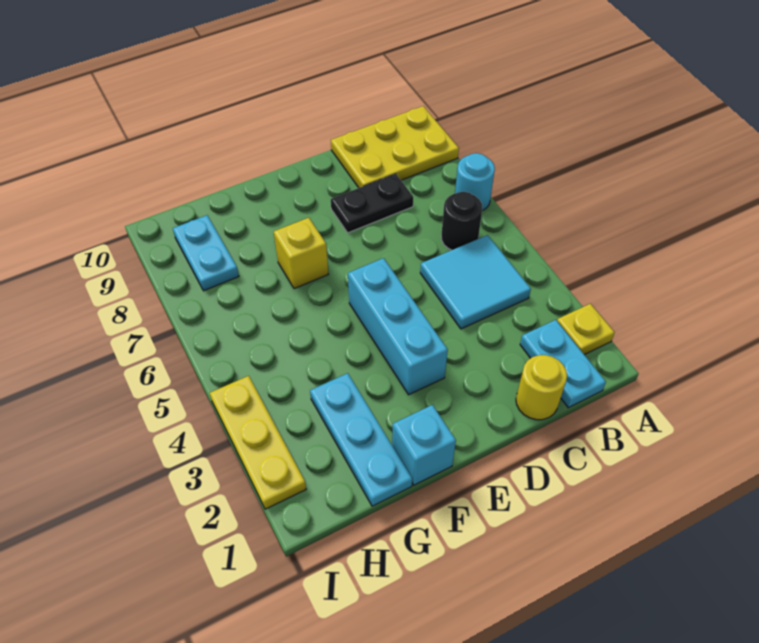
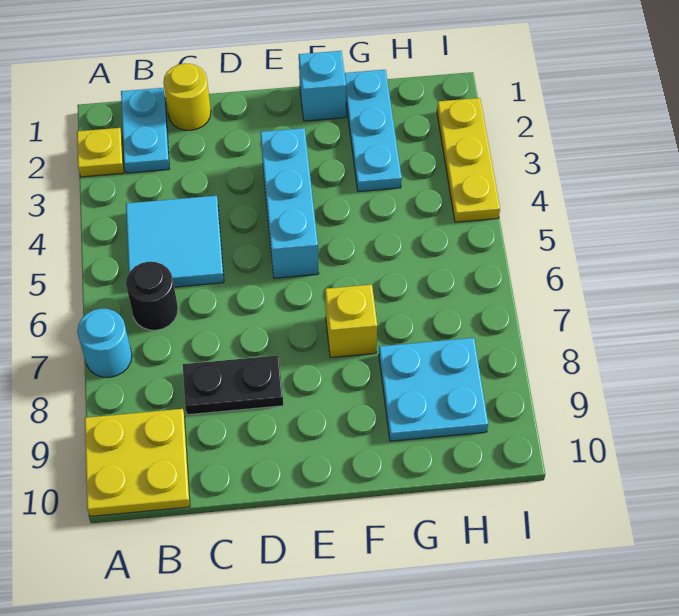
yellow plate A9:C10 level 1 -> yellow plate A9:B10 level 1
cyan plate H8:H9 level 1 -> cyan plate G8:H9 level 1

